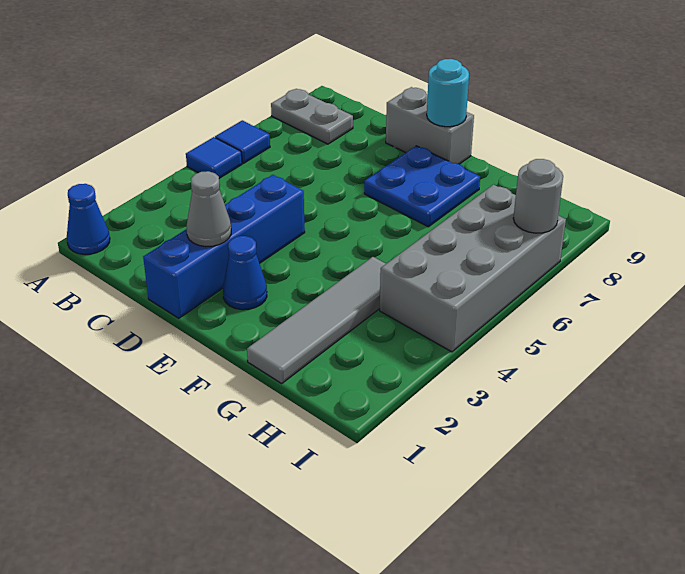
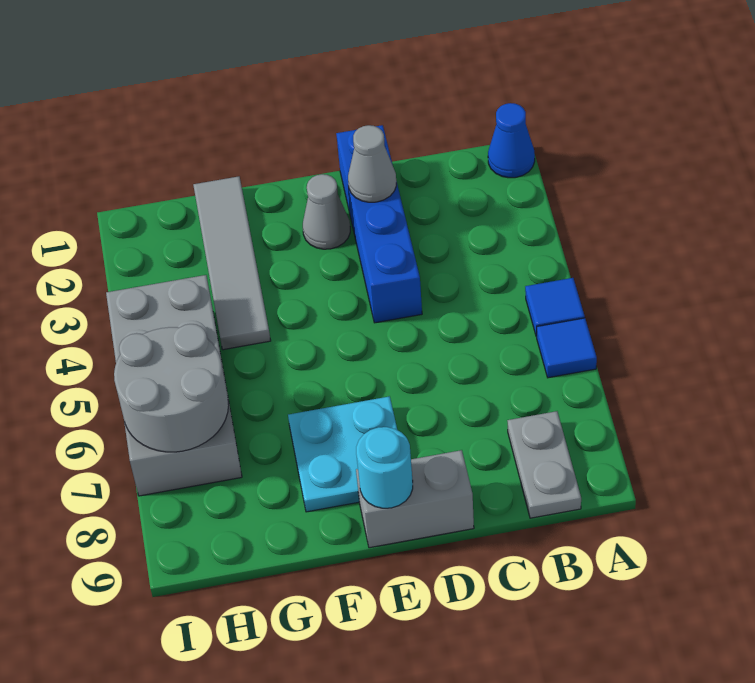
grey plate A8:B8 level 1 -> grey plate B8:B9 level 1
blue cone E2 level 1 -> grey cone E2 level 1
blue plate E7:F8 level 1 -> cyan plate E7:F8 level 1
grey round brick I7 level 2 -> grey round brick H6:I7 level 2

